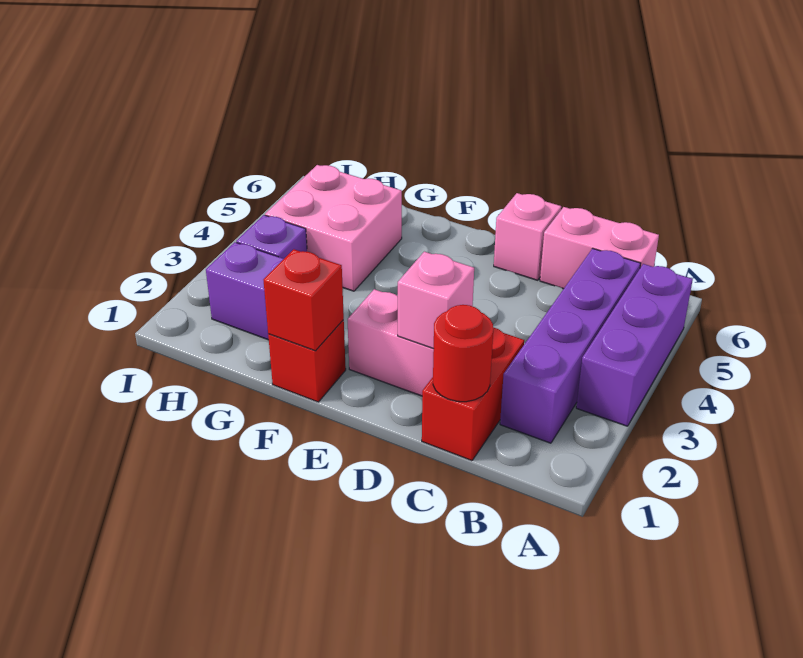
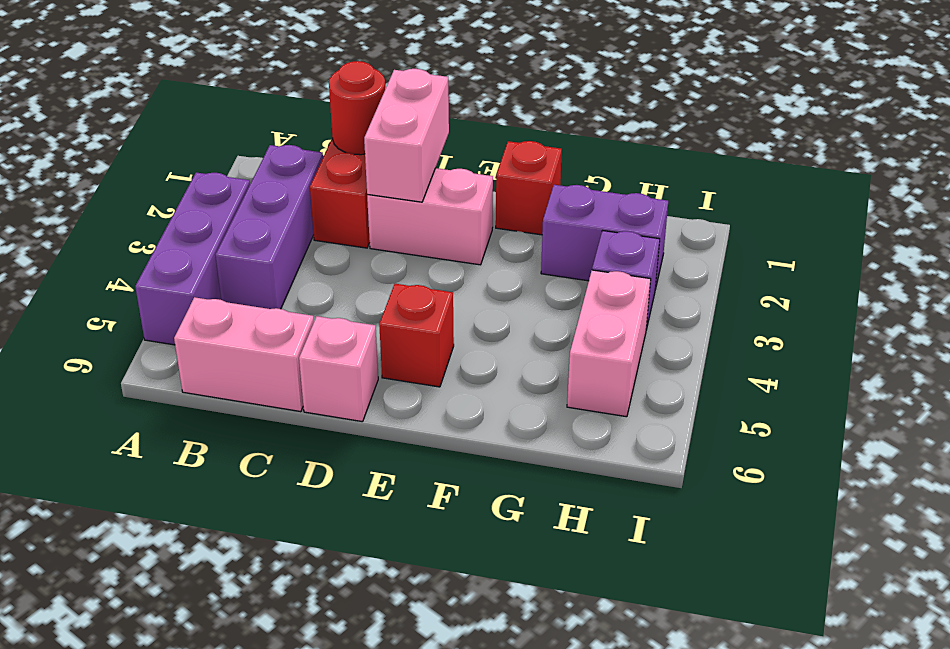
purple brick B2:B5 level 1 -> purple brick B2:B4 level 1
pink brick D2 level 2 -> pink brick D1:D2 level 2
red brick F1 level 2 -> red brick E5 level 1
pink brick G4:H5 level 1 -> pink brick H4:H5 level 1

